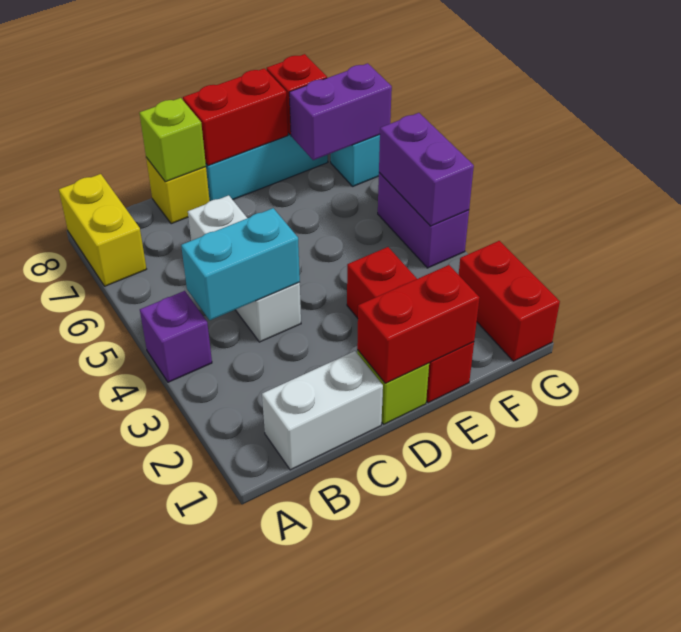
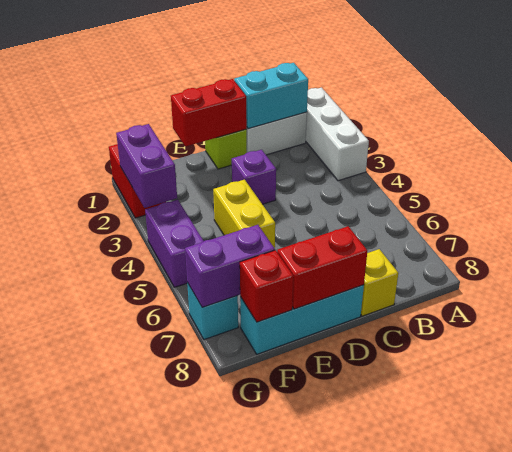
purple brick A4 level 1 -> purple brick D3 level 1
yellow brick A7:A8 level 1 -> yellow brick E4:E5 level 1
cyan brick B4:C4 level 2 -> cyan brick B1:C1 level 2
white brick C4:C6 level 1 -> white brick A1:A3 level 1
lime brick C8 level 2 -> none
red brick E1:E3 level 1 -> none
purple brick G4:G5 level 2 -> purple brick G2:G3 level 2

